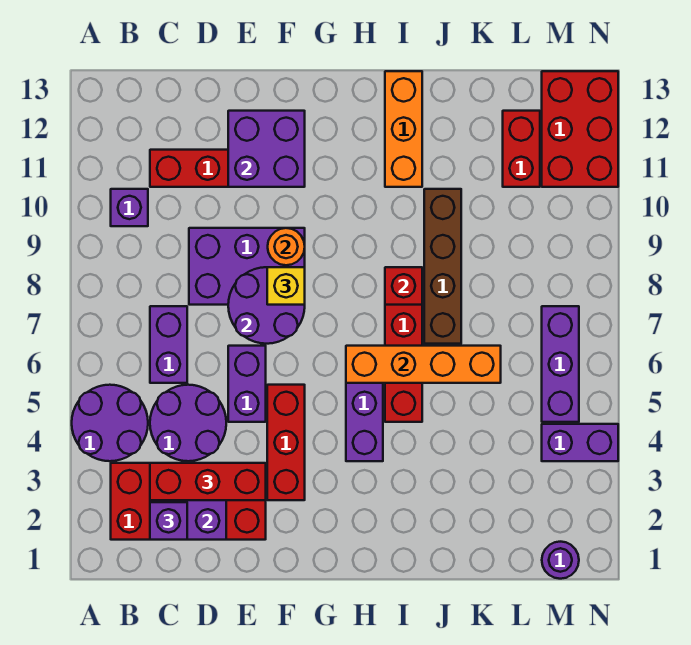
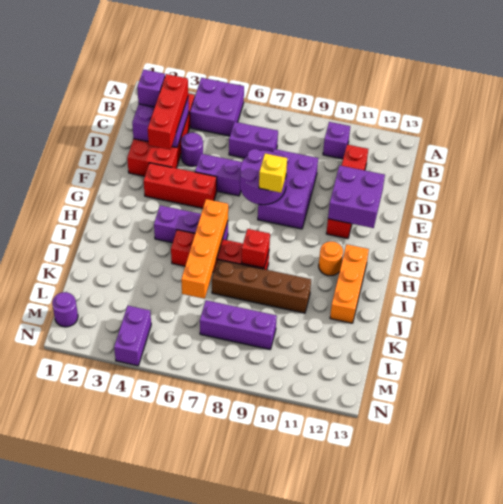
purple round brick A4:B5 level 1 -> purple brick A4:B5 level 1
purple round brick C4:D5 level 1 -> purple round brick D4 level 1
orange round brick F9 level 2 -> orange round brick H11 level 1
orange brick I11:I13 level 1 -> orange brick H12:J12 level 1
red brick L11:L12 level 1 -> none
purple brick M5:M7 level 1 -> purple brick L7:L9 level 1
red brick M11:N13 level 1 -> none

